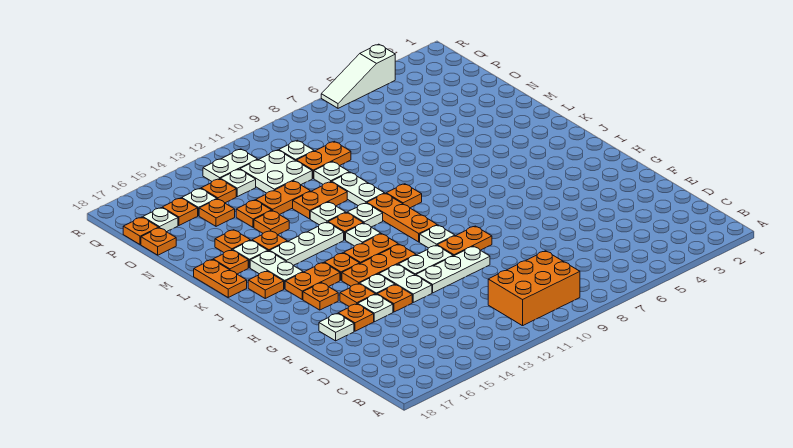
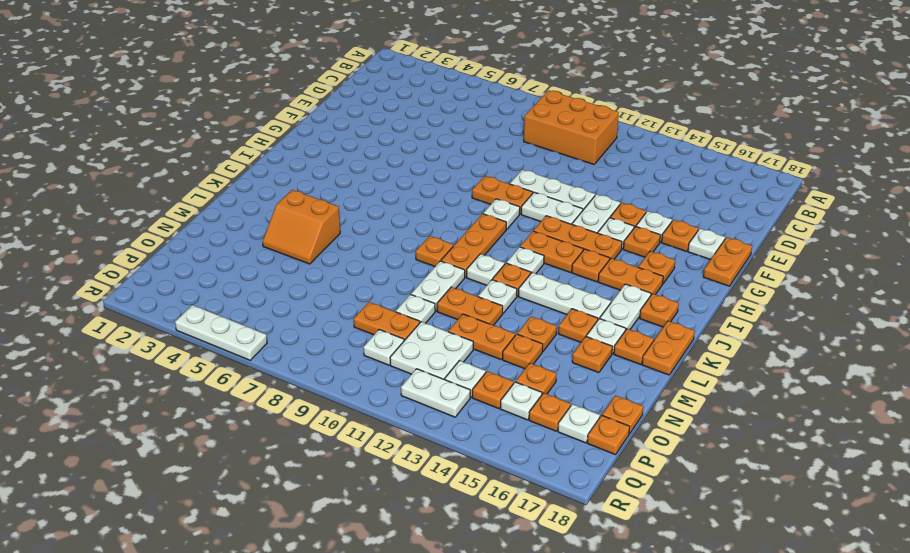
none -> orange plate F18:G18 level 1
none -> orange slope L4:M5 level 1 top L
white slope R4:R6 level 1 top 4 -> white plate R4:R6 level 1

